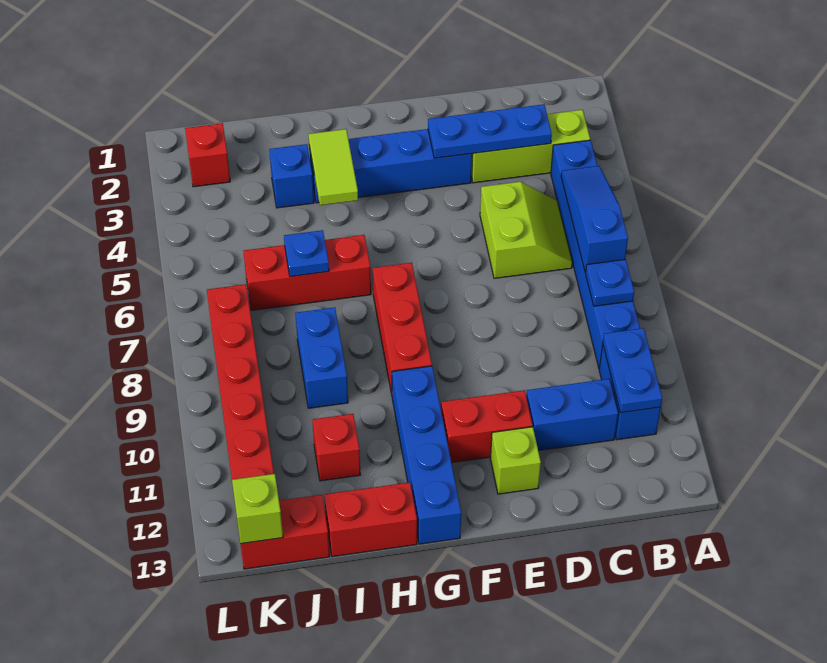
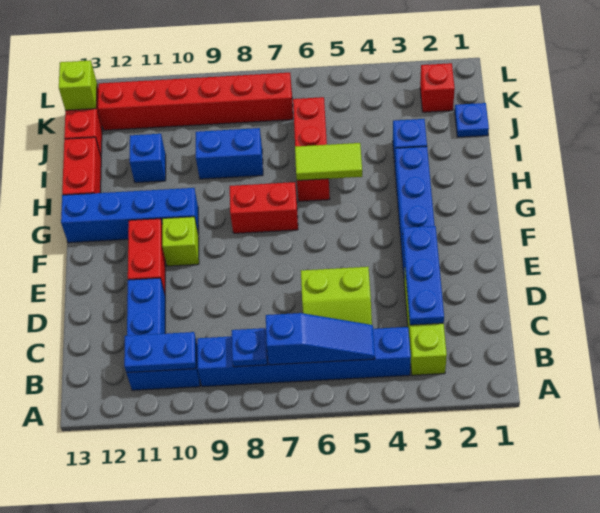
lime brick E12 level 1 -> lime brick F10 level 1
red brick G7:G9 level 1 -> red brick G7:G8 level 1
lime tile H3:H4 level 2 -> lime tile H5:H6 level 2
blue plate I6 level 2 -> blue plate J1 level 1
red brick I11 level 1 -> blue brick I11 level 1

